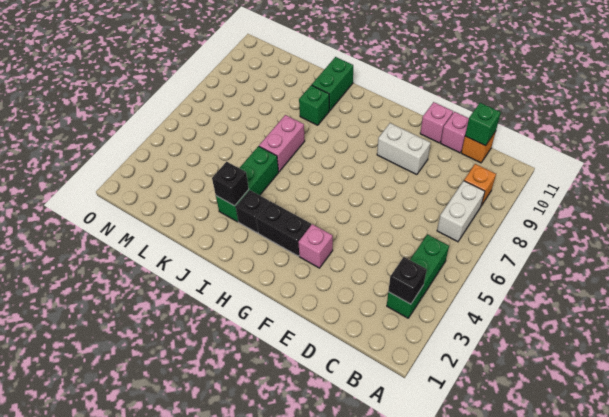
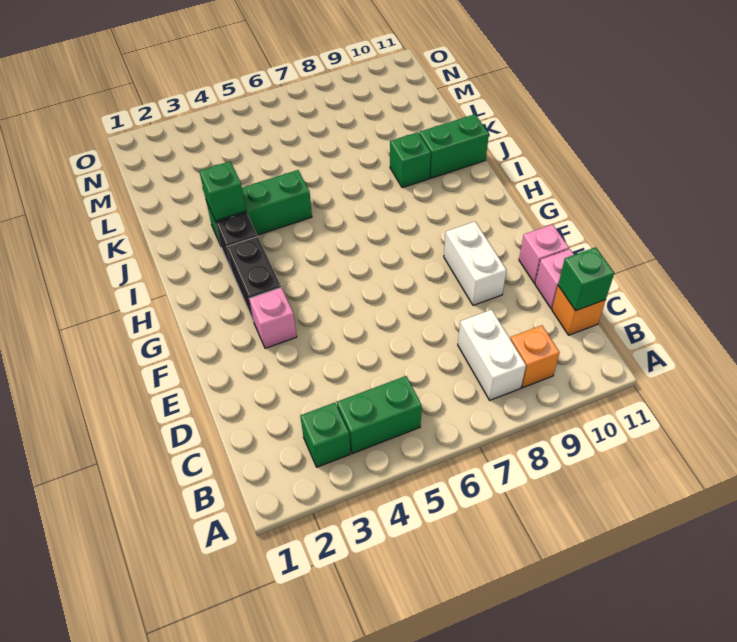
black brick B3 level 2 -> none
white brick B7:B8 level 1 -> white brick B8:C8 level 1
black brick J3 level 2 -> green brick J3 level 2
pink brick J6:J7 level 1 -> none

